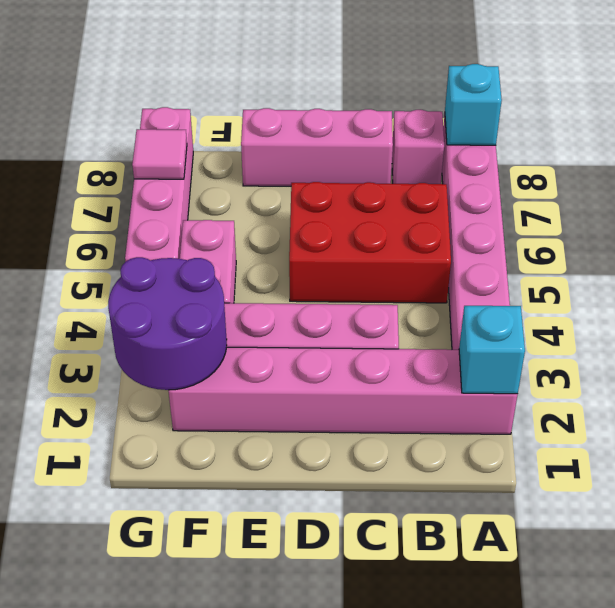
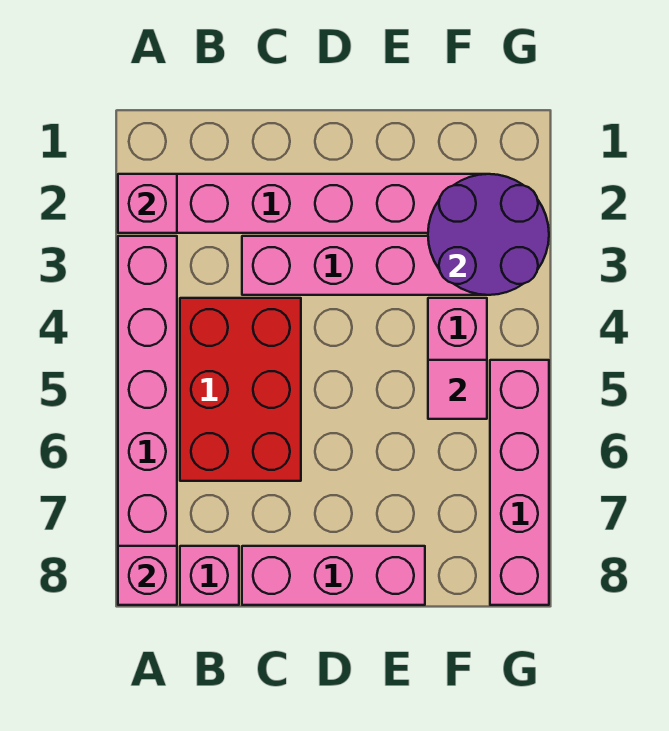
cyan brick A2 level 2 -> pink brick A2 level 2
cyan brick A8 level 2 -> pink brick A8 level 2
red brick B5:D6 level 1 -> red brick B4:C6 level 1
pink tile G7 level 2 -> pink tile F5 level 2

